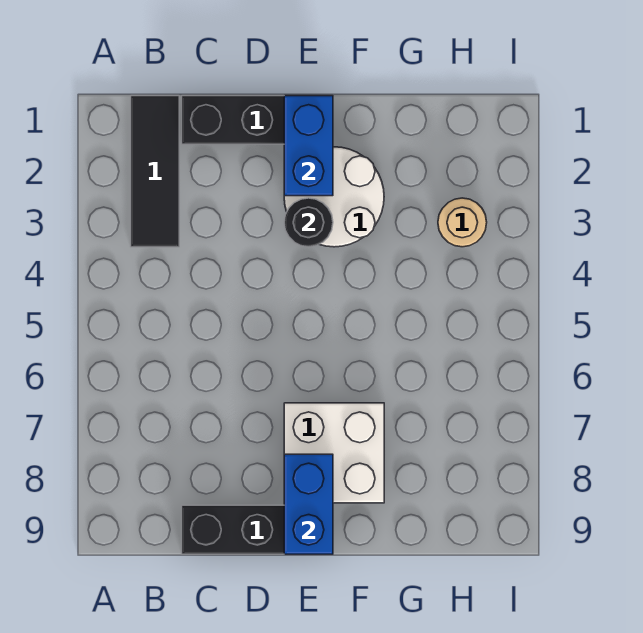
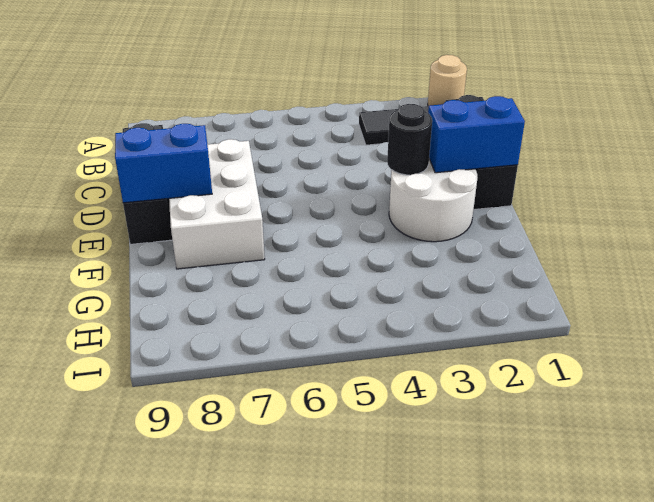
white brick E7:F8 level 1 -> white brick D7:F8 level 1
tan round brick H3 level 1 -> tan round brick A1 level 1

